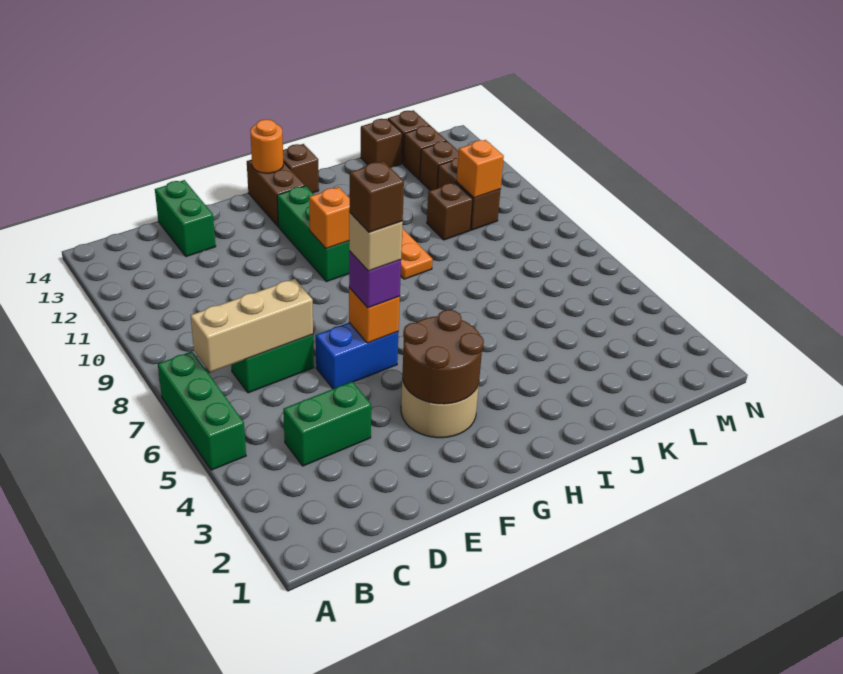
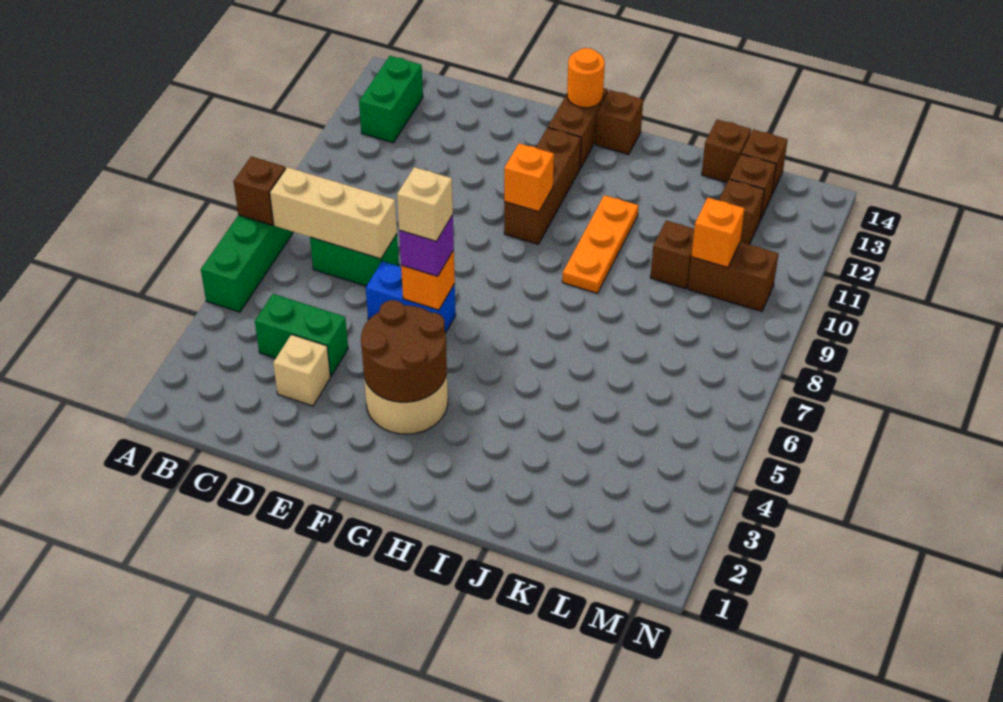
none -> tan brick D3 level 1
green brick D13:D14 level 1 -> green brick B12:B13 level 1
brown brick F6 level 5 -> brown brick A7 level 2
green brick G10:G12 level 1 -> brown brick G10:G12 level 1
brown brick L10:L11 level 1 -> brown brick L10:M10 level 1

